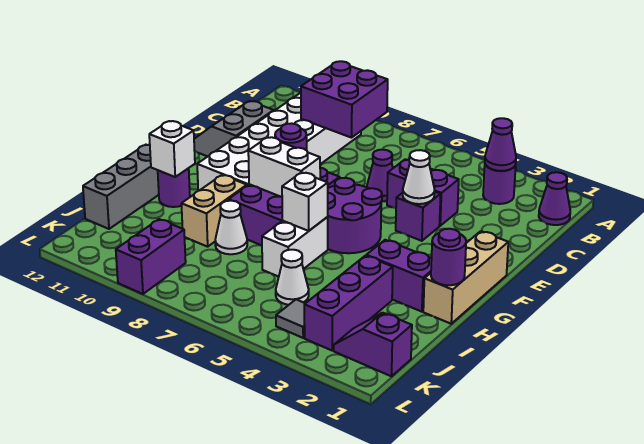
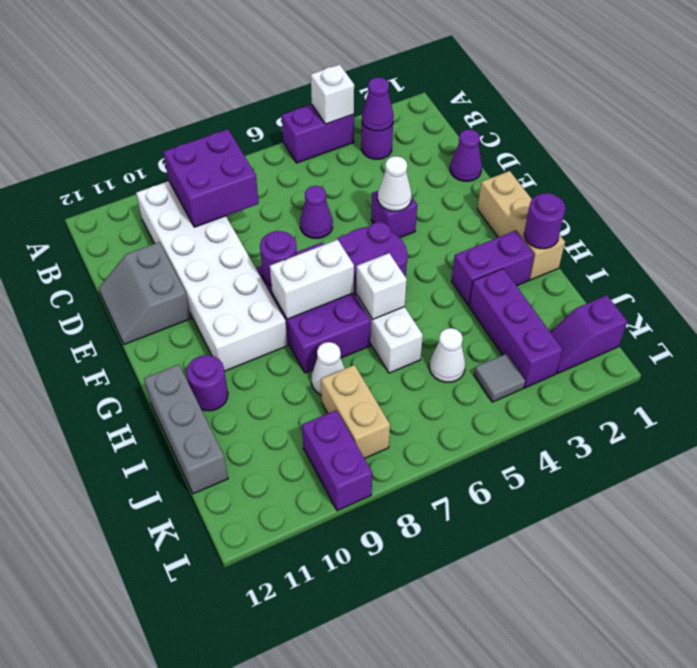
purple cone B1 level 1 -> purple cone D1 level 1
purple brick D4:D5 level 1 -> purple brick A4:A5 level 1
tan brick H9:I9 level 1 -> tan brick J8:K8 level 1
white brick H11 level 2 -> white brick A4 level 2

